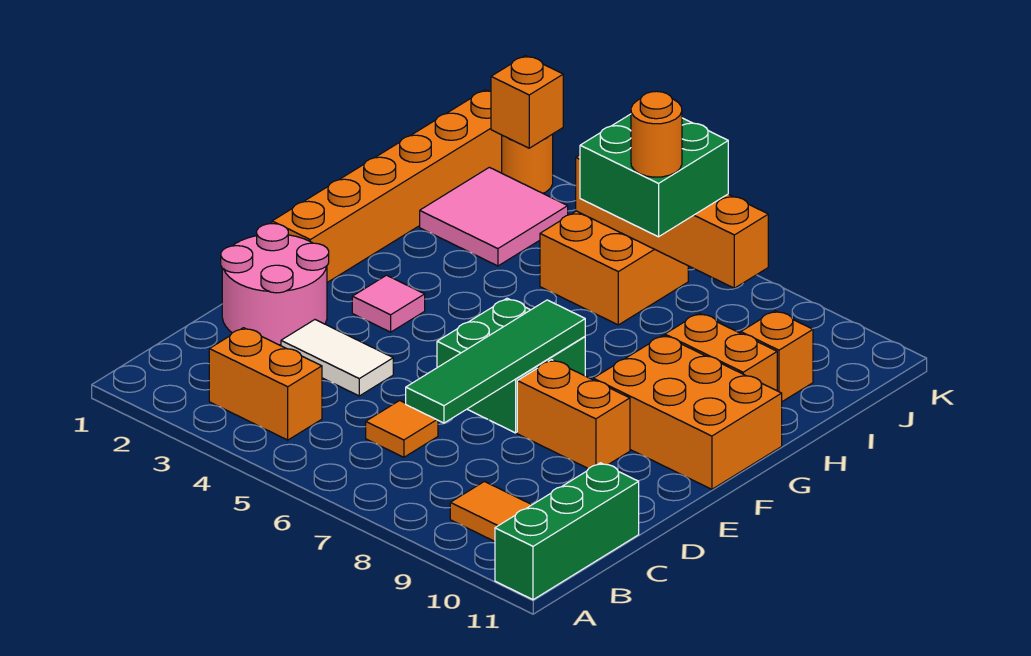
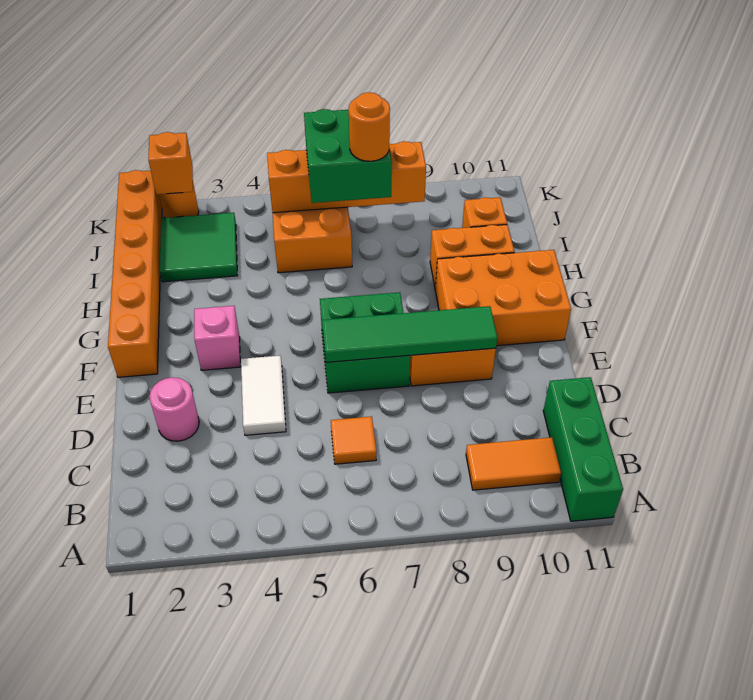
orange brick B3:B4 level 1 -> none
green tile C7:F7 level 2 -> green tile E6:E9 level 2
pink round brick D1:E2 level 1 -> pink round brick D2 level 1
white tile D3:D4 level 1 -> white tile D4:E4 level 1
pink tile F3 level 1 -> pink brick F3 level 1
pink tile I2:J3 level 1 -> green tile I2:J3 level 1

